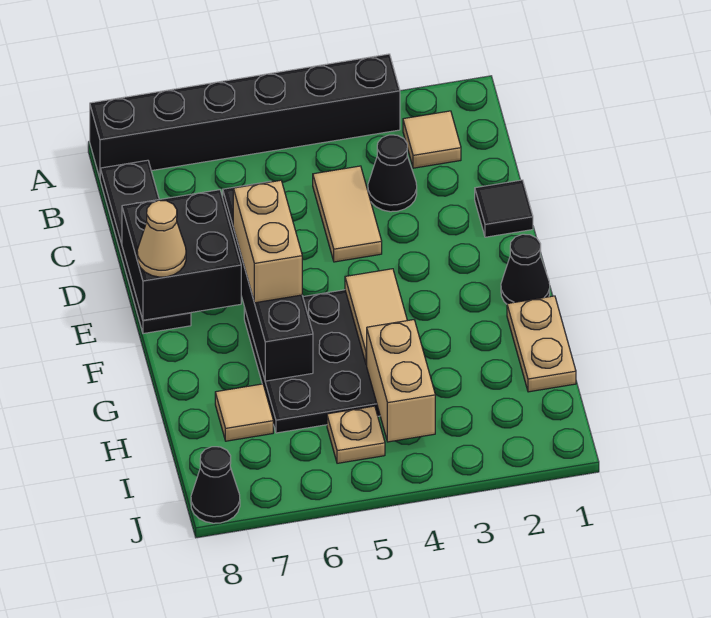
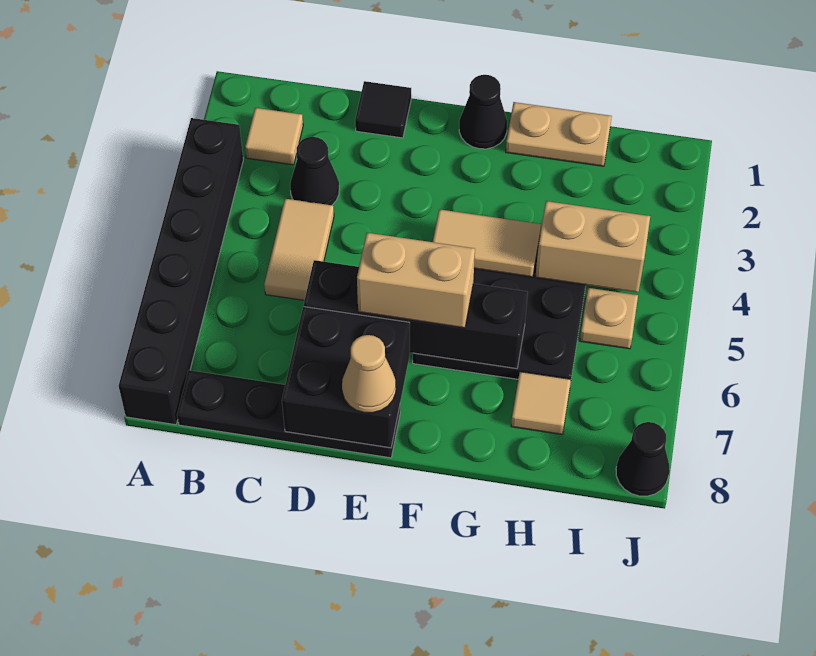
tan tile C4:D4 level 1 -> tan tile C4:C5 level 1

